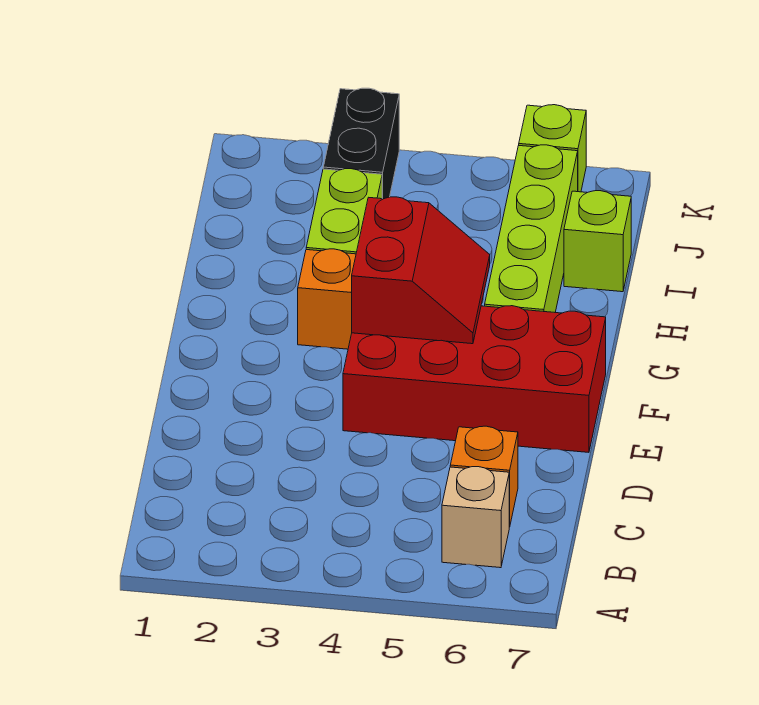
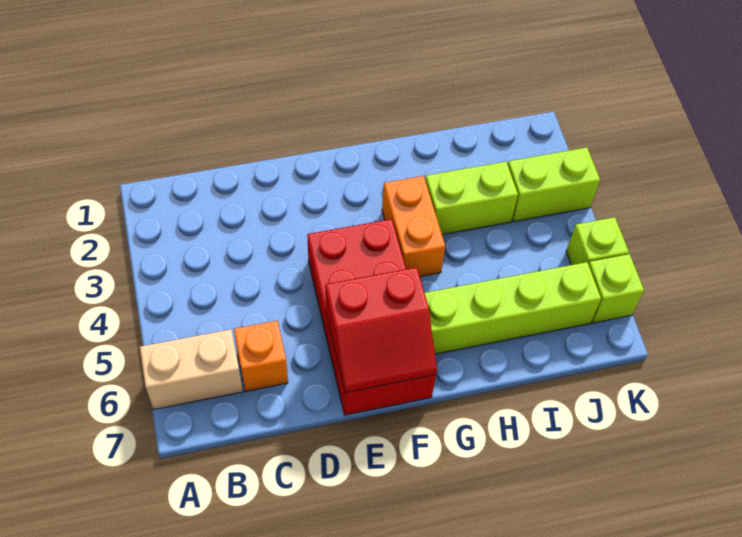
tan brick B6 level 1 -> tan brick A6:B6 level 1
red slope F4:G5 level 2 top 4 -> red slope E6:F7 level 2 top 6
lime brick I7 level 1 -> lime brick K5 level 1
black brick J3:K3 level 1 -> lime brick J3:K3 level 1

